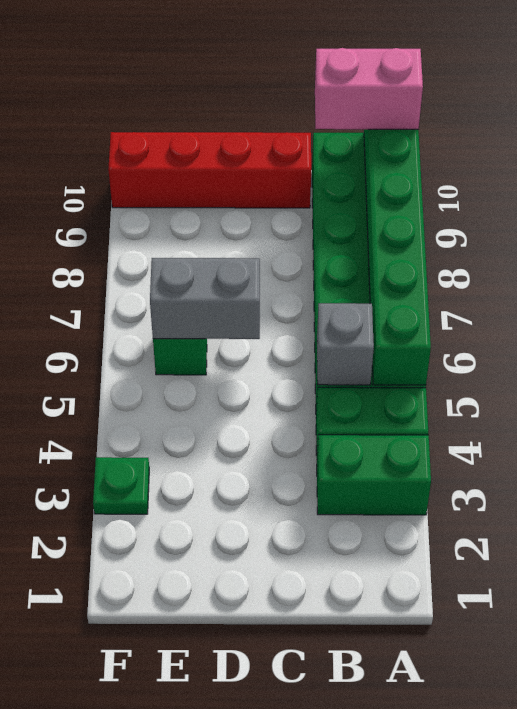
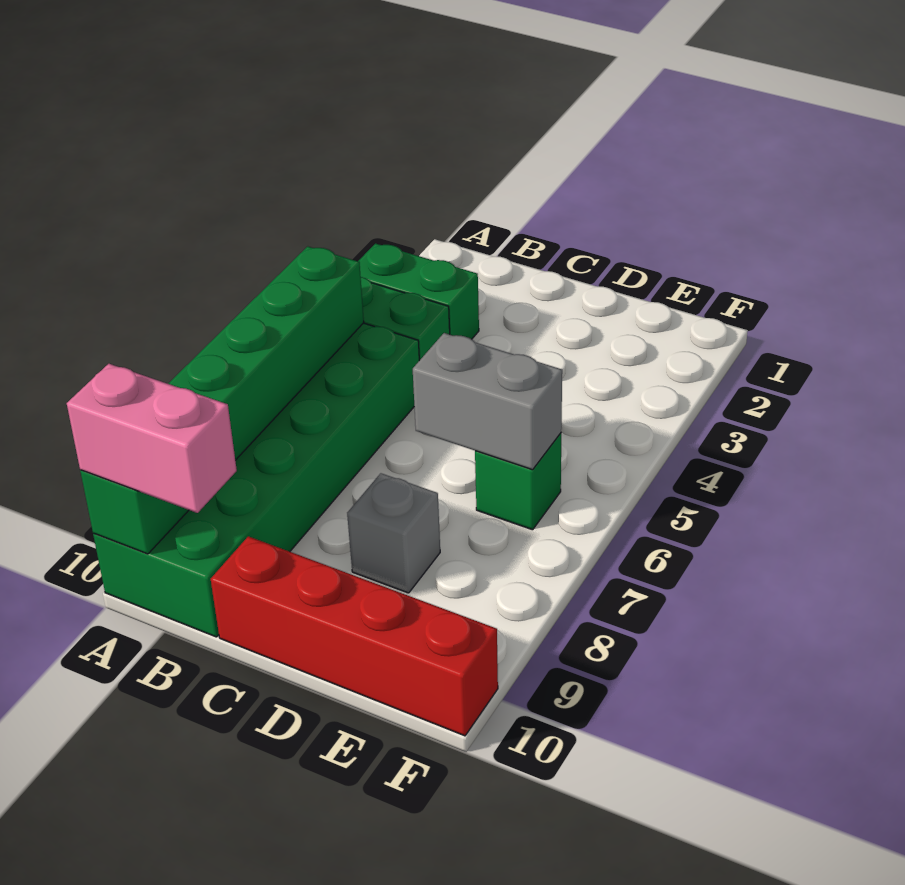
grey brick B5 level 2 -> grey brick D8 level 1
green plate F3 level 1 -> none

